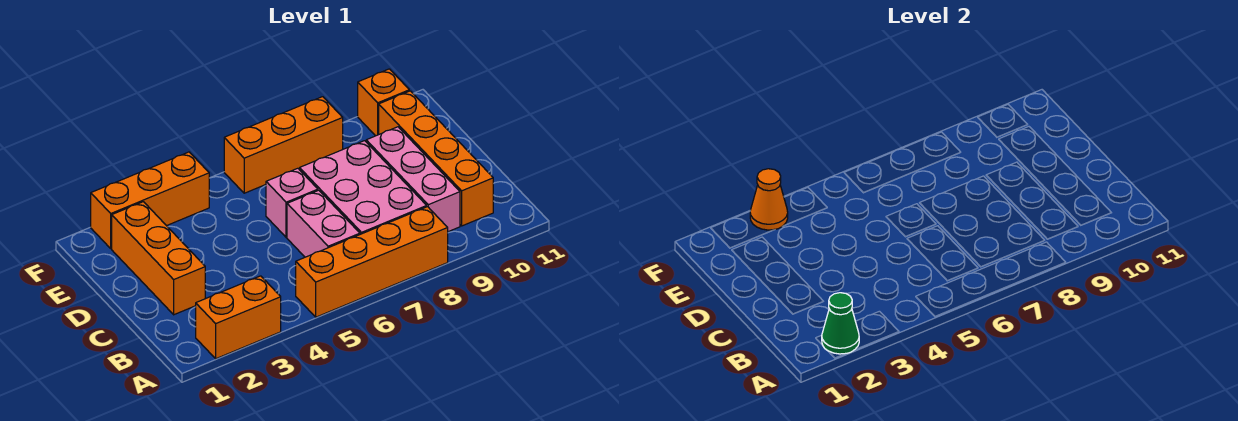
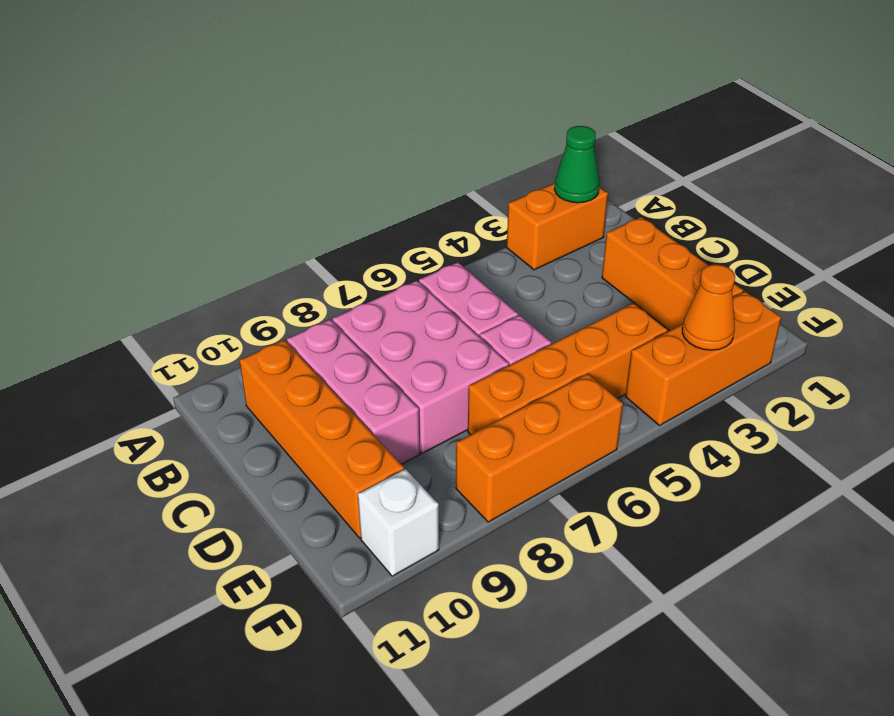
orange brick A5:A8 level 1 -> orange brick E4:E7 level 1
orange brick F10 level 1 -> white brick F10 level 1

